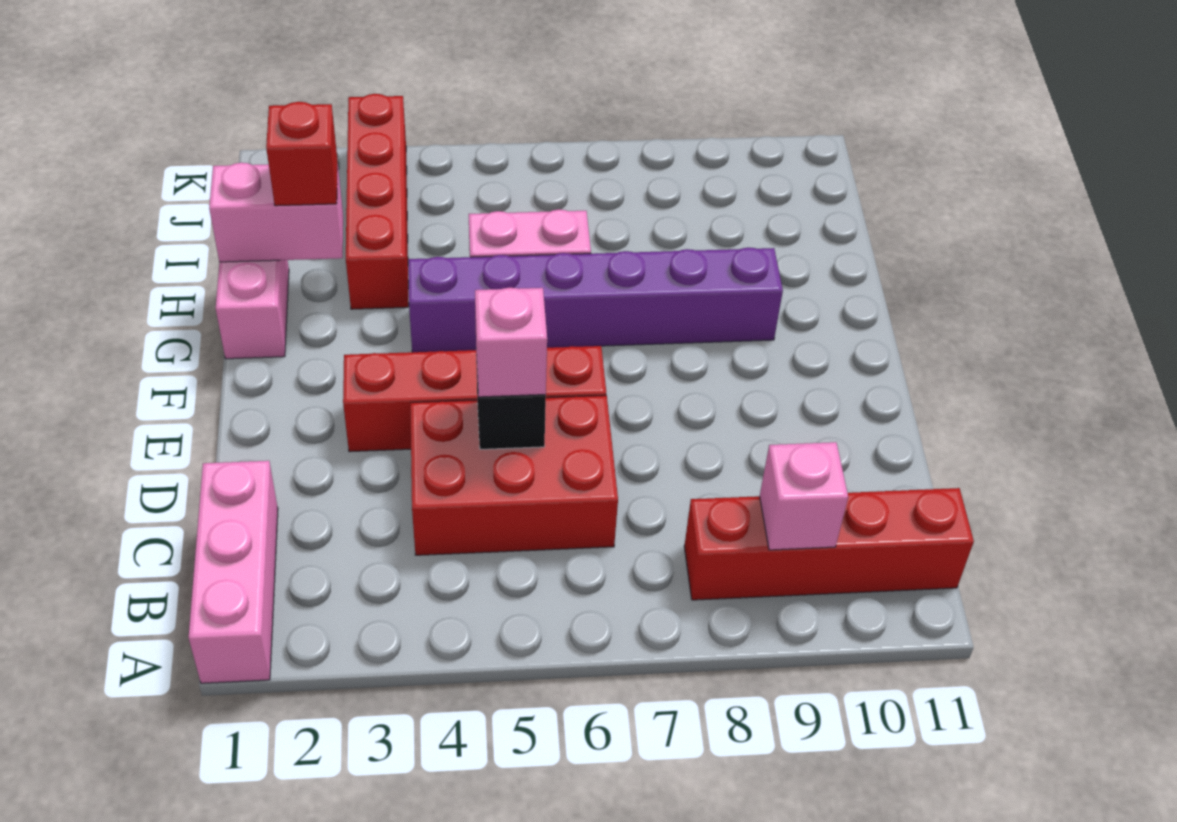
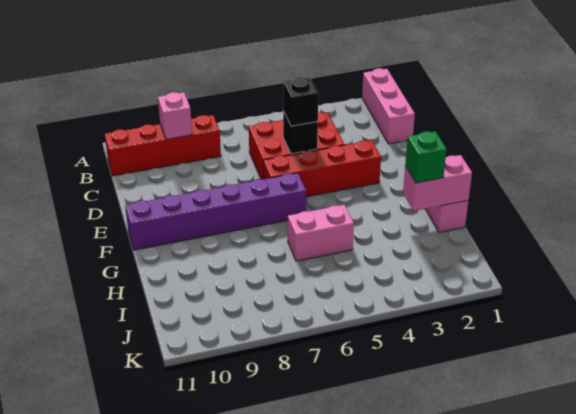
pink brick D5 level 3 -> black brick D5 level 3
purple brick G4:G9 level 1 -> purple brick F6:F11 level 1
red brick H2 level 3 -> green brick H2 level 3
red brick H3:K3 level 1 -> none

